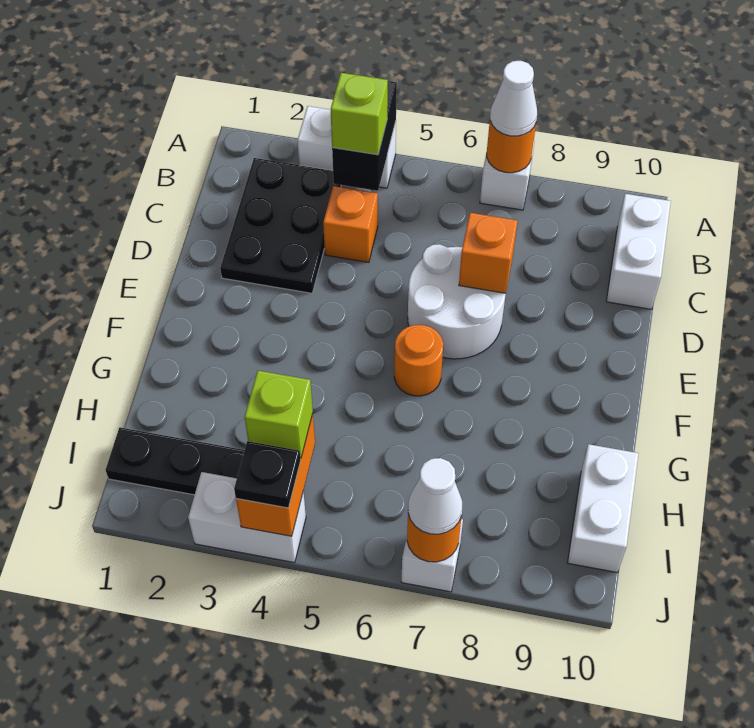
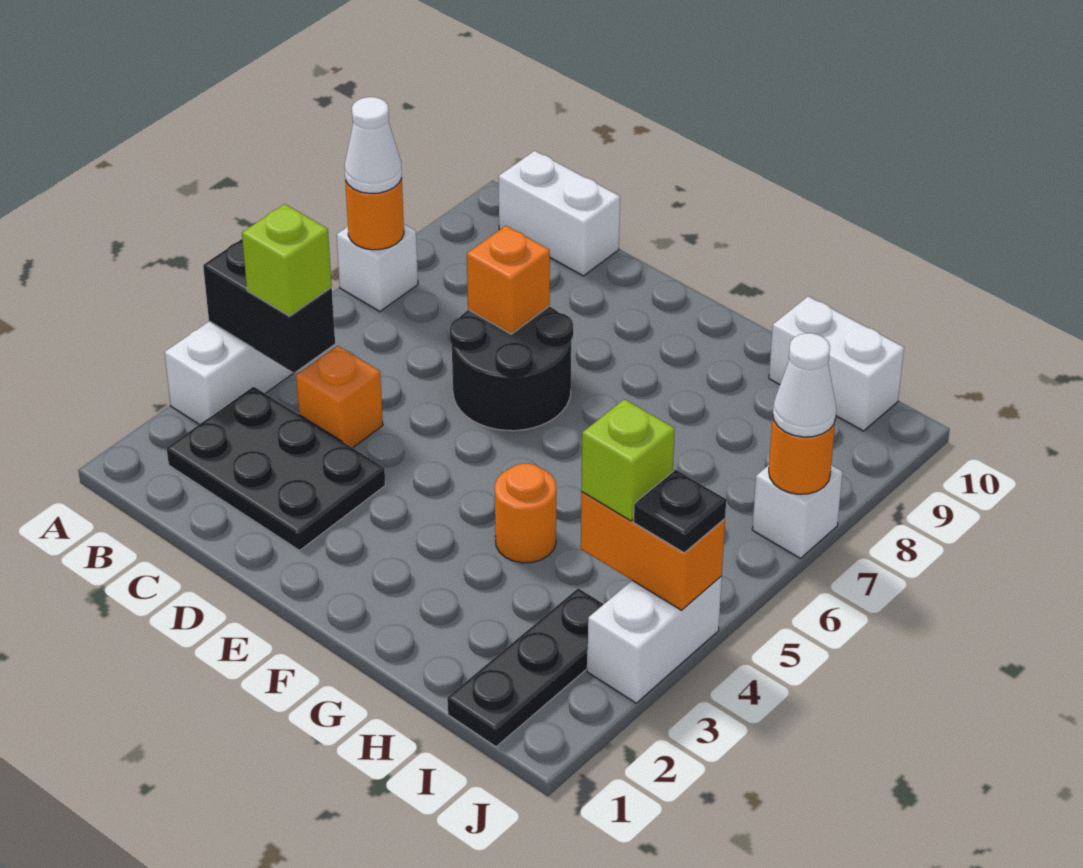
white round brick D6:E7 level 1 -> black round brick D6:E7 level 1
orange round brick F6 level 1 -> orange round brick G4 level 1

